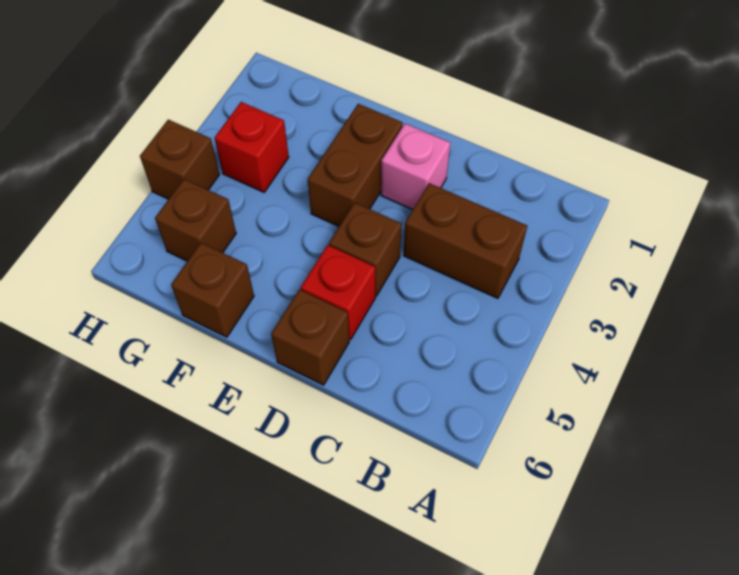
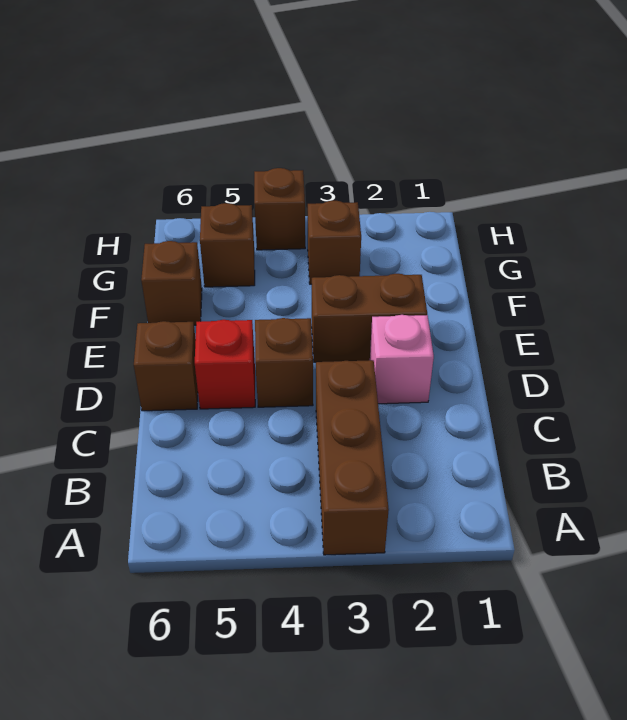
brown brick B3:C3 level 1 -> brown brick A3:C3 level 1
red brick G3 level 1 -> brown brick G3 level 1

